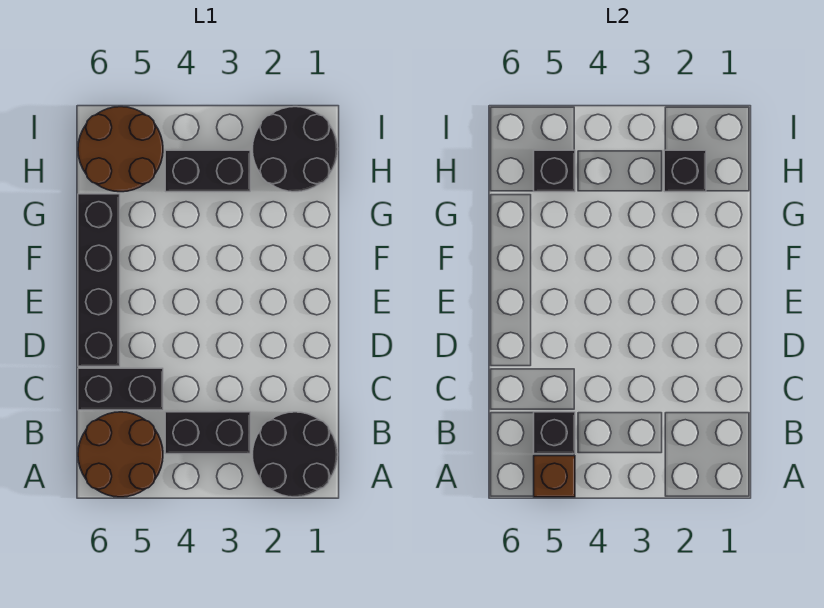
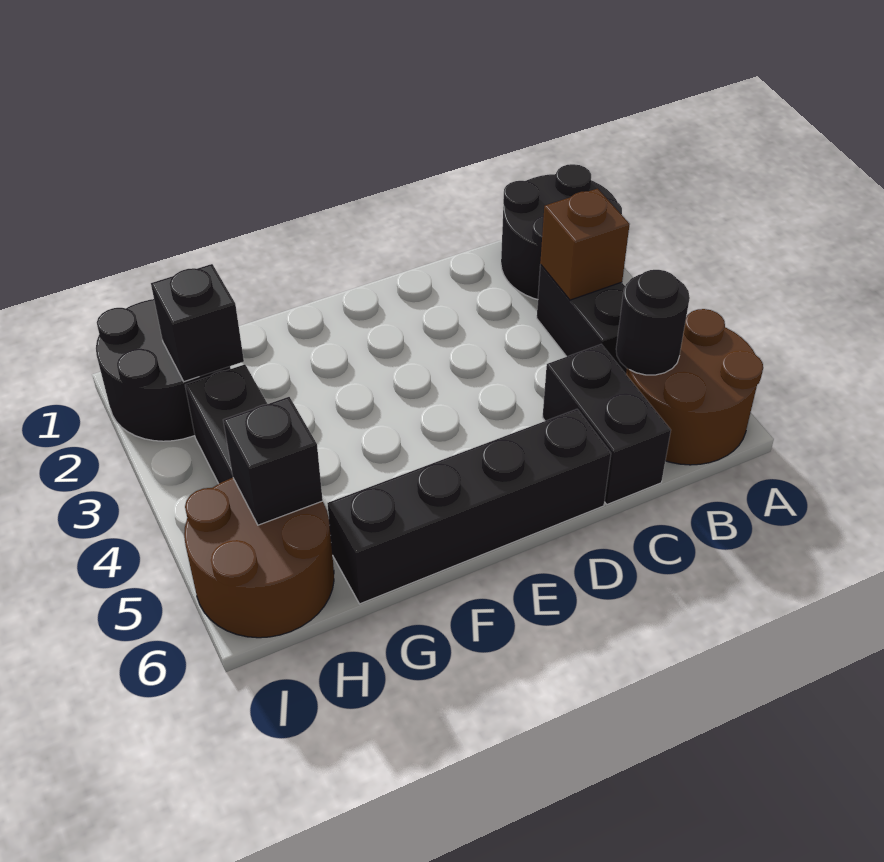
brown brick A5 level 2 -> brown brick B3 level 2
black brick B5 level 2 -> black round brick B5 level 2

